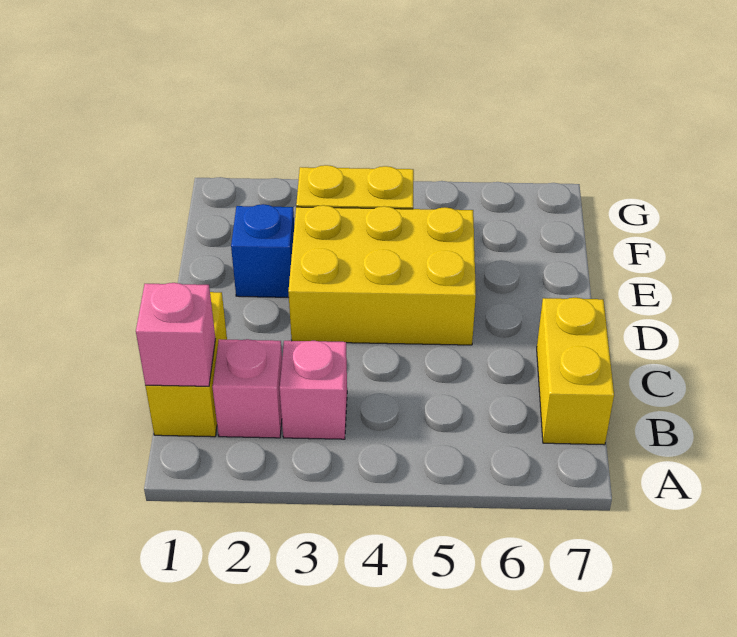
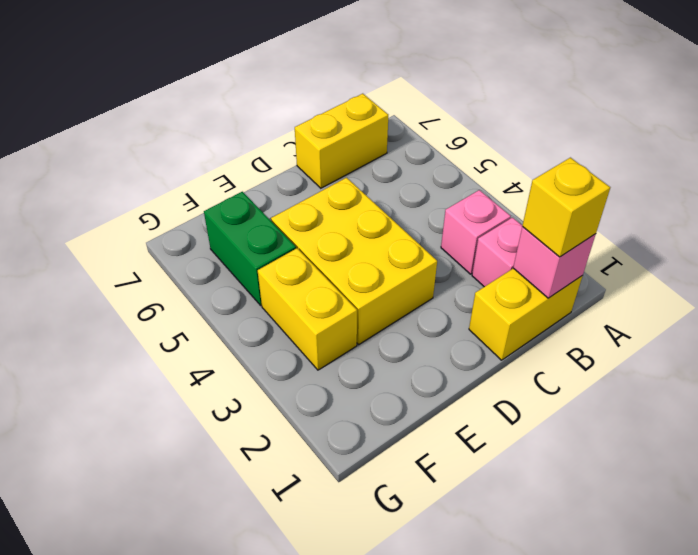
none -> yellow brick B1 level 3
blue brick E2 level 1 -> none
none -> green brick F5:F6 level 1

